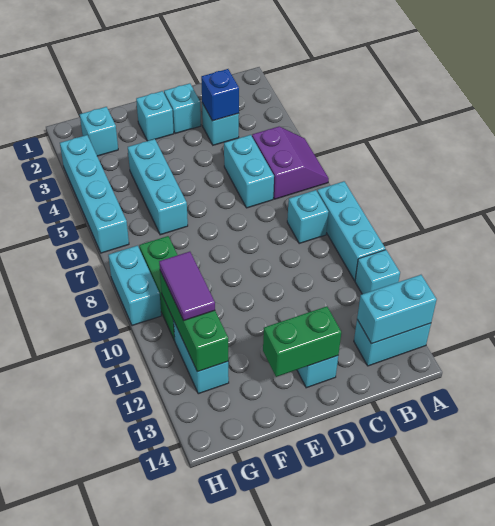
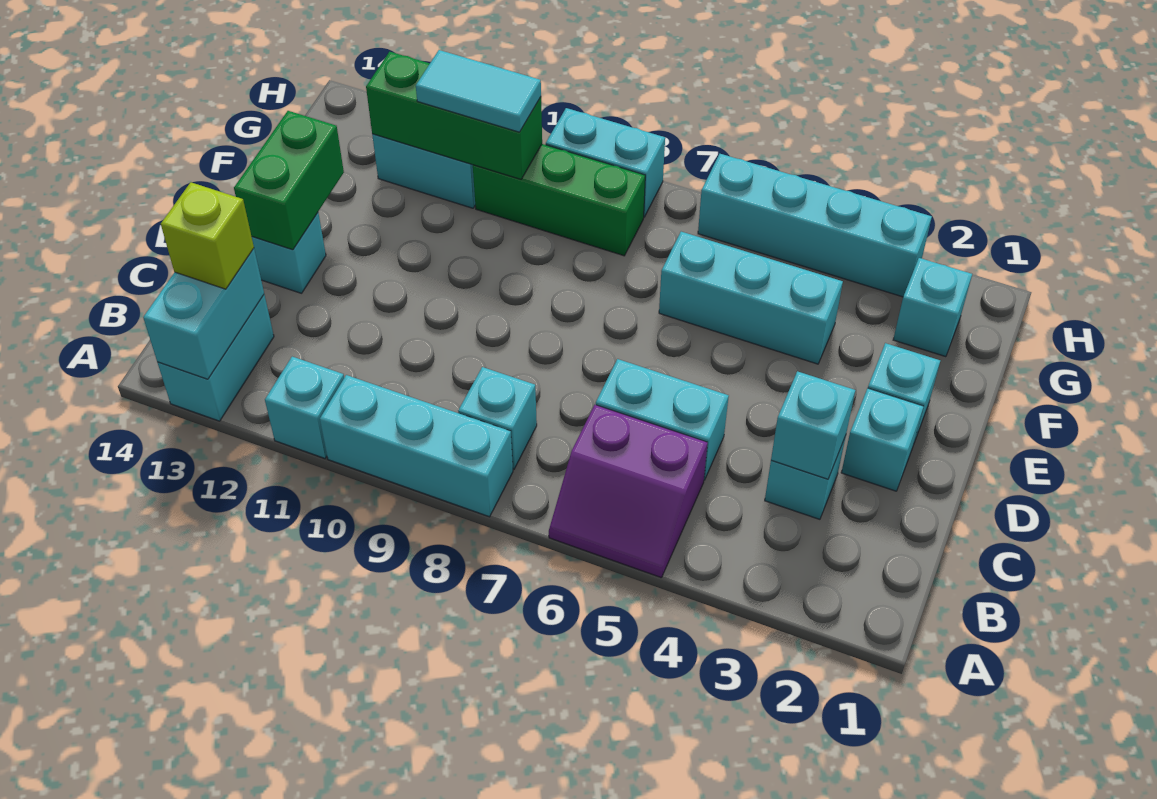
none -> lime brick B13 level 3
blue brick C3 level 2 -> cyan brick C3 level 2
purple tile G10:G11 level 3 -> cyan tile G10:G11 level 3

